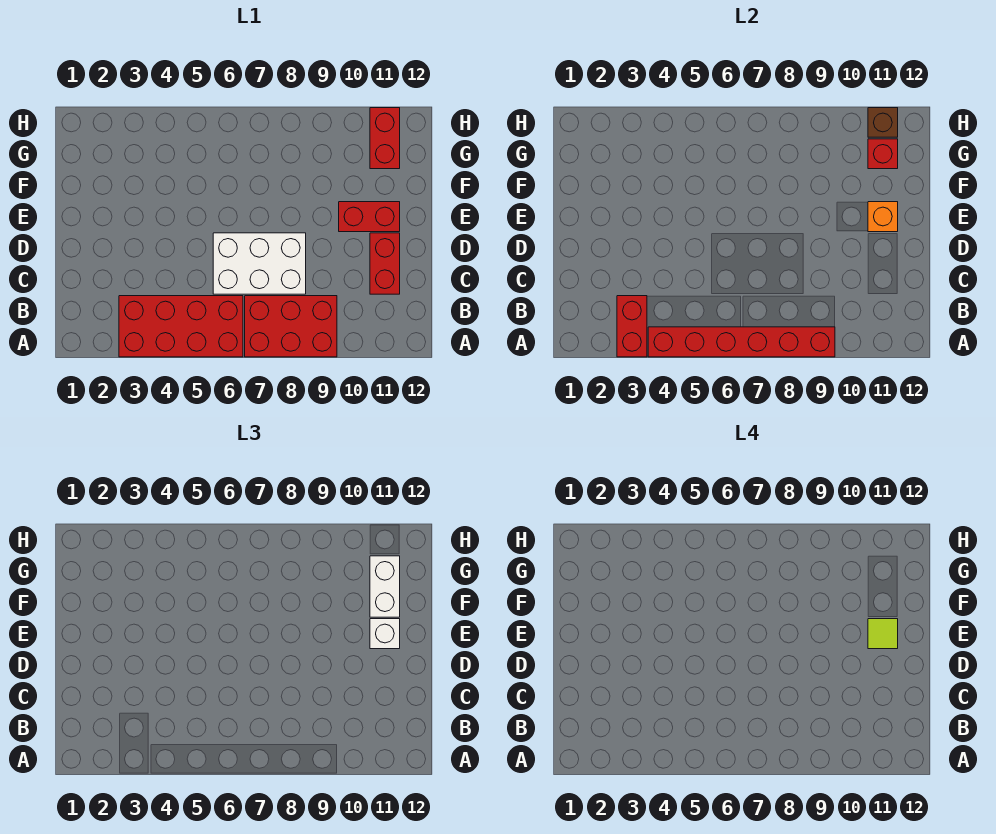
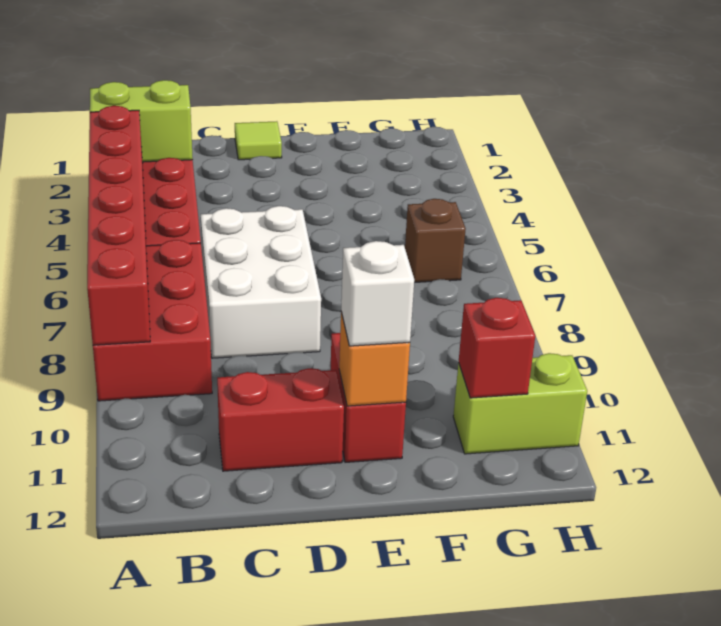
red brick A3:B3 level 2 -> lime brick A3:B3 level 2
lime tile E11 level 4 -> lime tile D1 level 1
white brick F11:G11 level 3 -> none
red brick G11:H11 level 1 -> lime brick G11:H11 level 1
brown brick H11 level 2 -> brown brick G6 level 1

